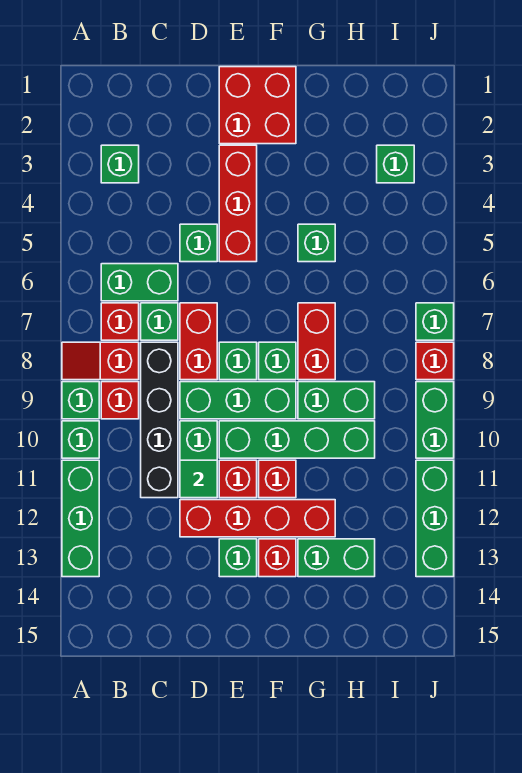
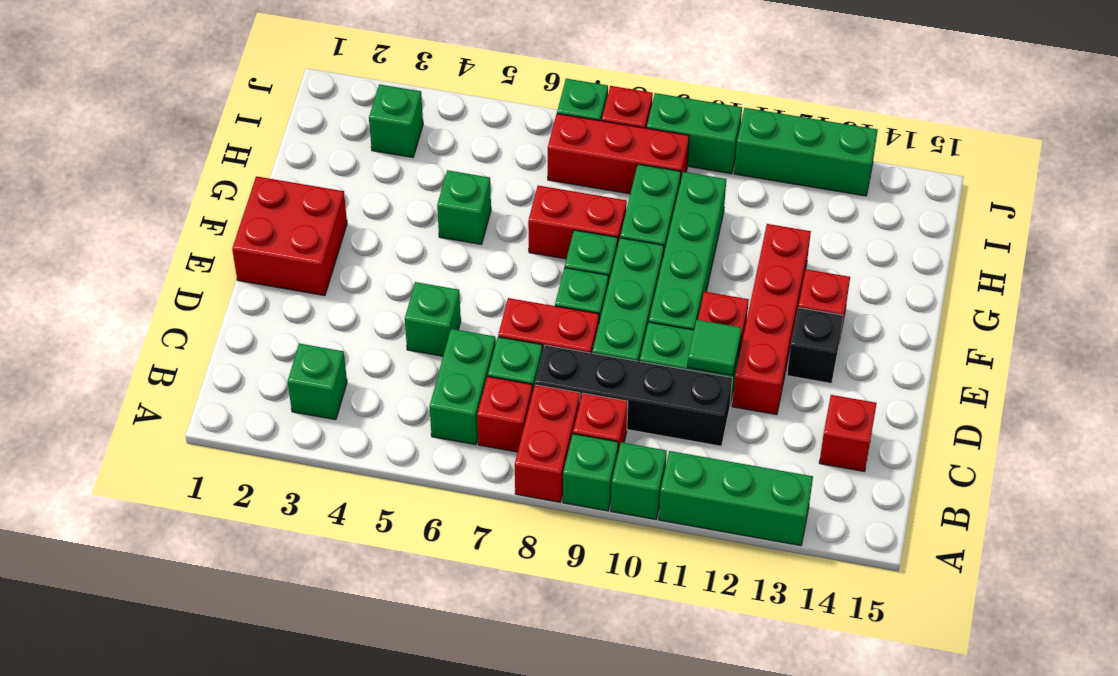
red slope A8:B8 level 1 top B -> red brick A8:B8 level 1
red brick E3:E5 level 1 -> red brick I7:I9 level 1
green brick E13 level 1 -> black brick E13 level 1
red brick F11 level 1 -> red brick C14 level 1
green brick G13:H13 level 1 -> none

